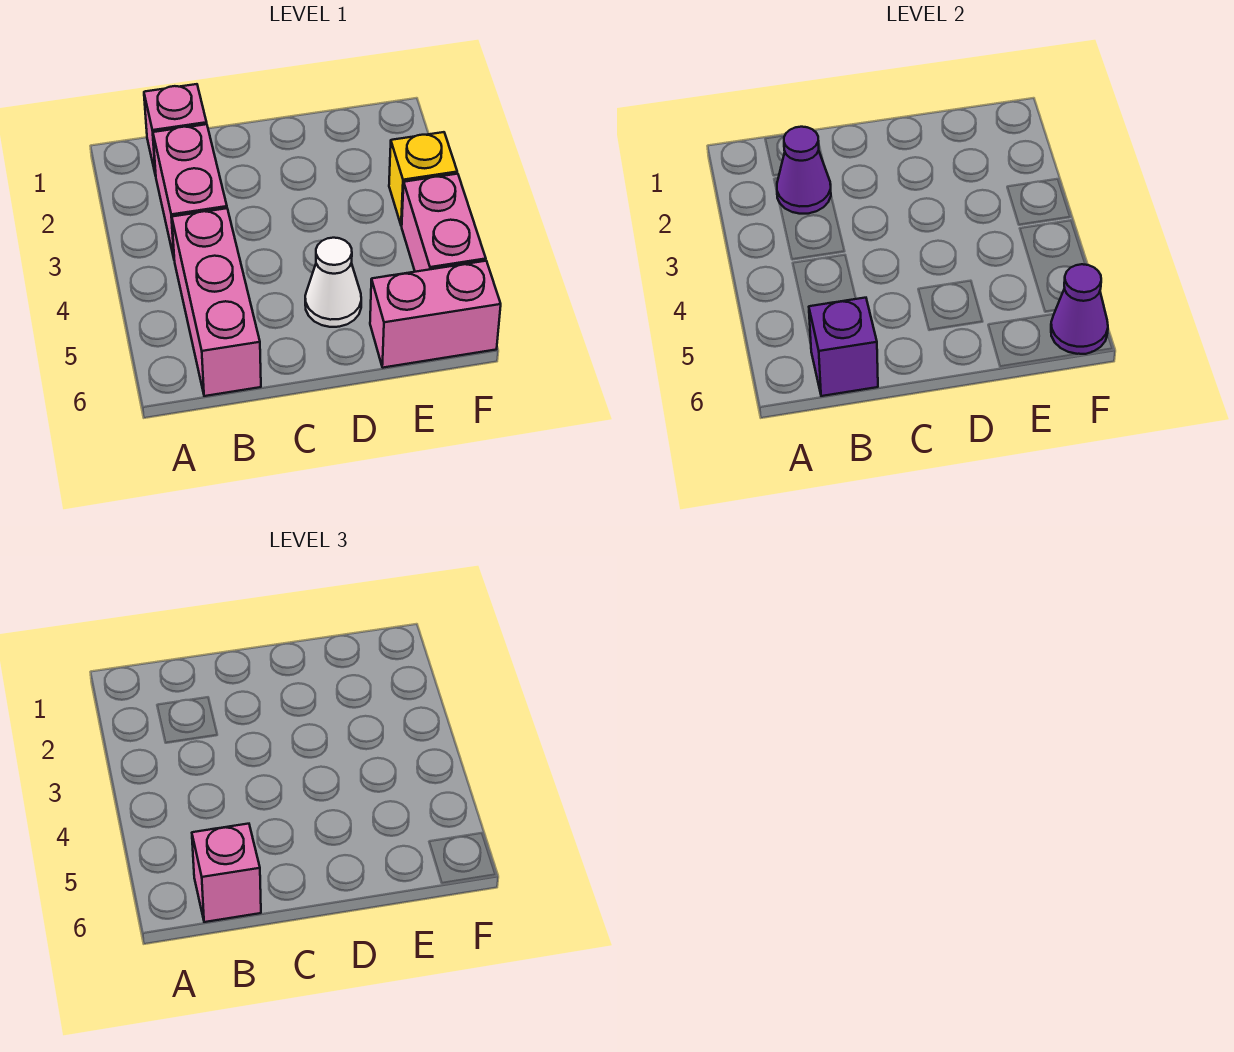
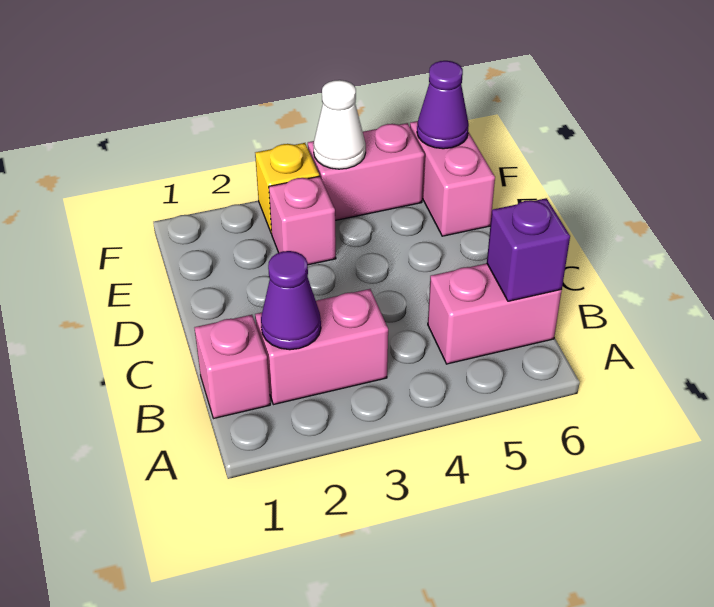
pink brick B4:B6 level 1 -> pink brick B5:B6 level 1
pink brick B6 level 3 -> pink brick E3 level 1
white cone D5 level 1 -> white cone F4 level 2

